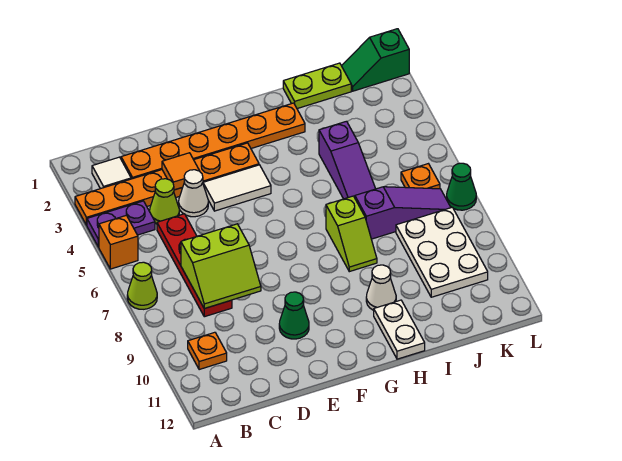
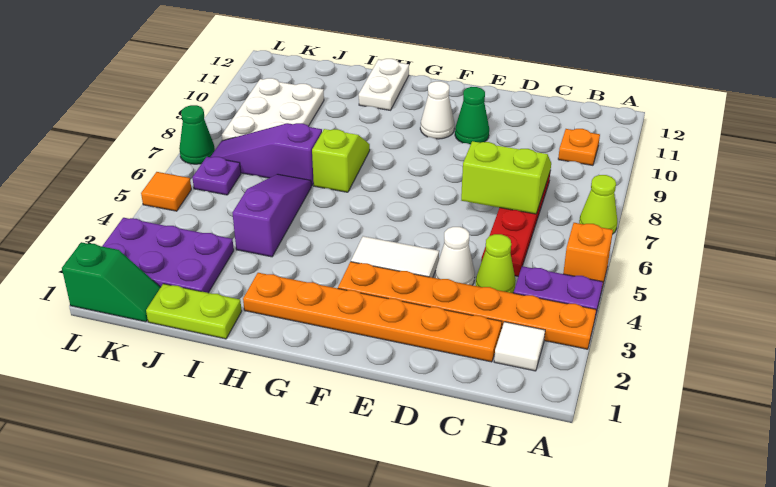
orange tile D3 level 2 -> orange tile L5 level 1
white cone H10 level 1 -> white cone F10 level 1
none -> purple plate J2:L3 level 1
orange plate K6 level 1 -> purple plate K6 level 1

